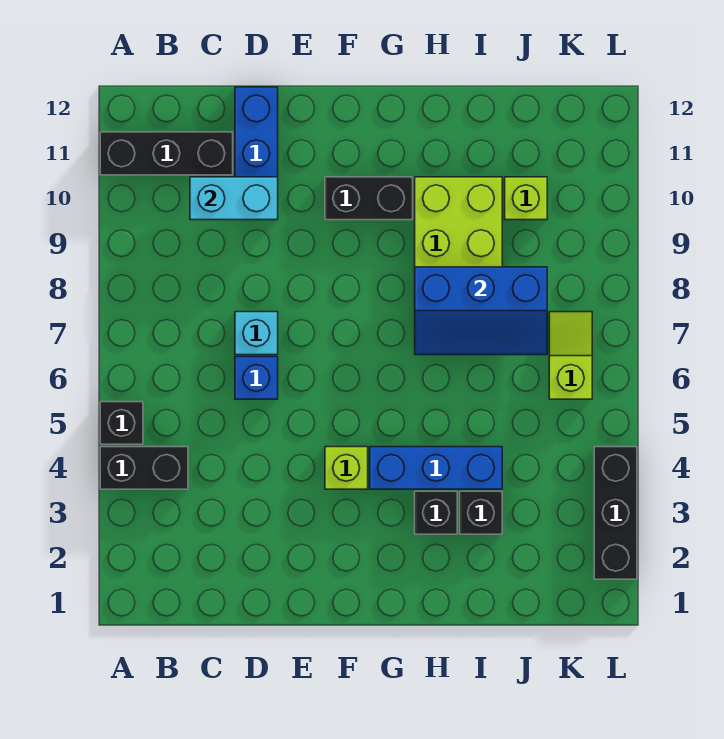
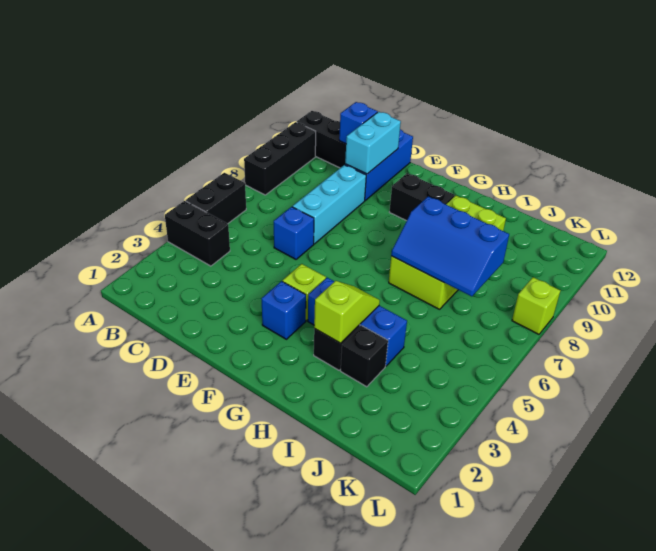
black brick A5 level 1 -> black brick A5:A6 level 1
cyan brick C10:D10 level 2 -> cyan brick D10:D11 level 2
none -> blue brick C11 level 2
cyan brick D7 level 1 -> cyan brick D7:D9 level 1
none -> blue brick F3 level 1
lime brick J10 level 1 -> lime brick L8 level 1
lime slope K6:K7 level 1 top 6 -> lime slope H3:H4 level 2 top 3
black brick L2:L4 level 1 -> black brick A8:A10 level 1

